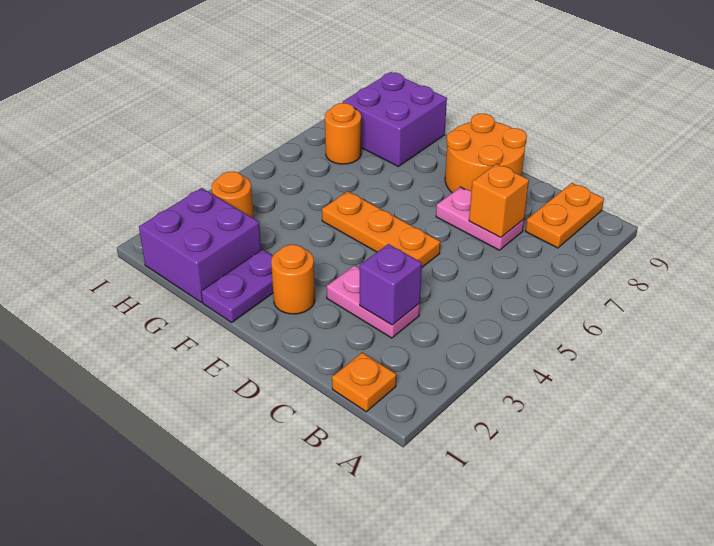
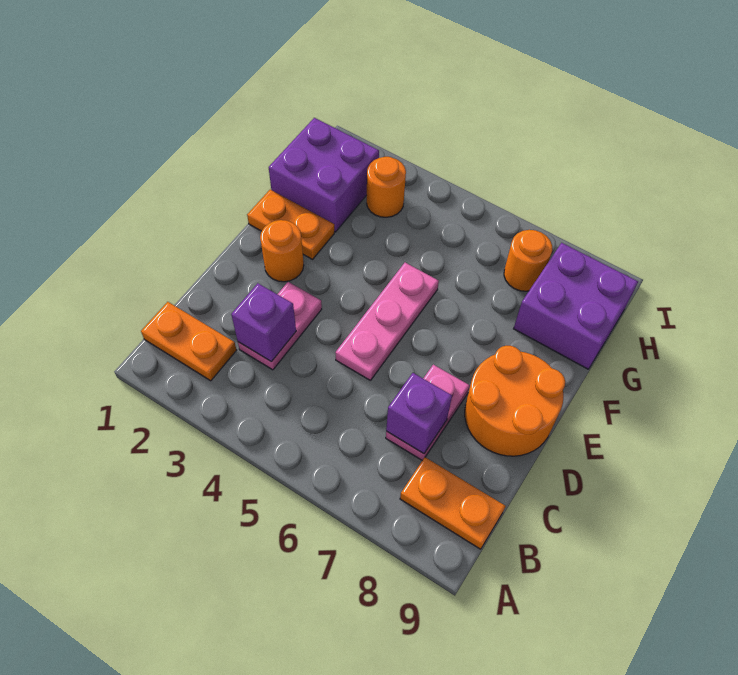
orange plate B1 level 1 -> orange plate B1:B2 level 1
orange brick C7 level 2 -> purple brick C7 level 2
orange plate D5:F5 level 1 -> pink plate D5:F5 level 1
purple plate F1:F2 level 1 -> orange plate F1:F2 level 1

